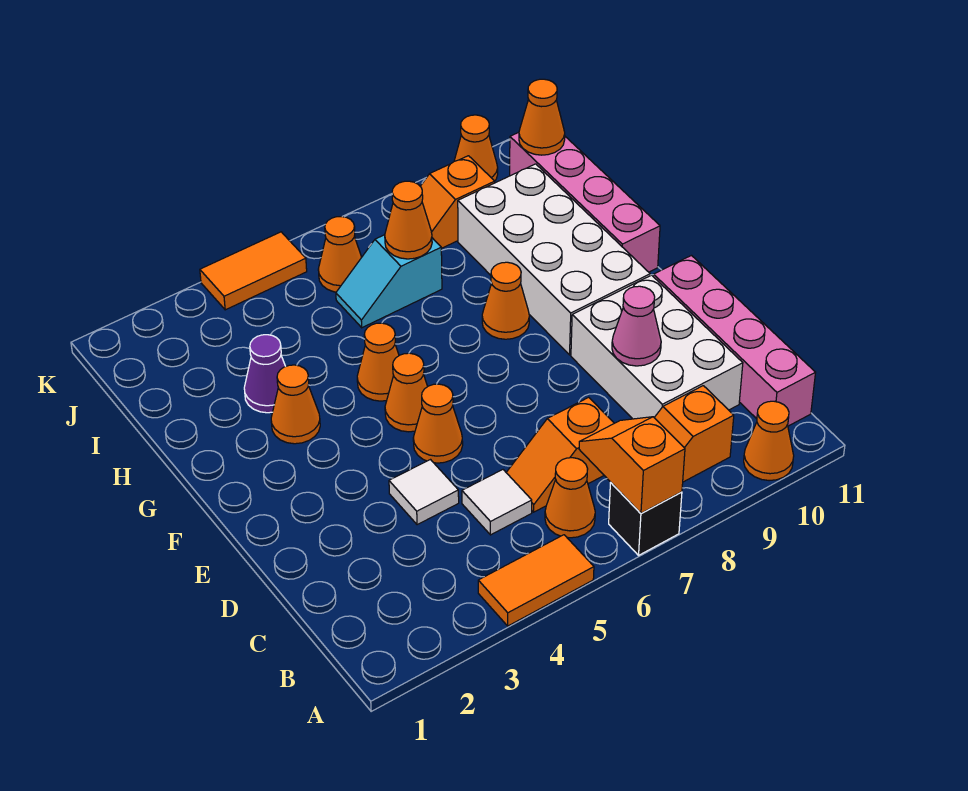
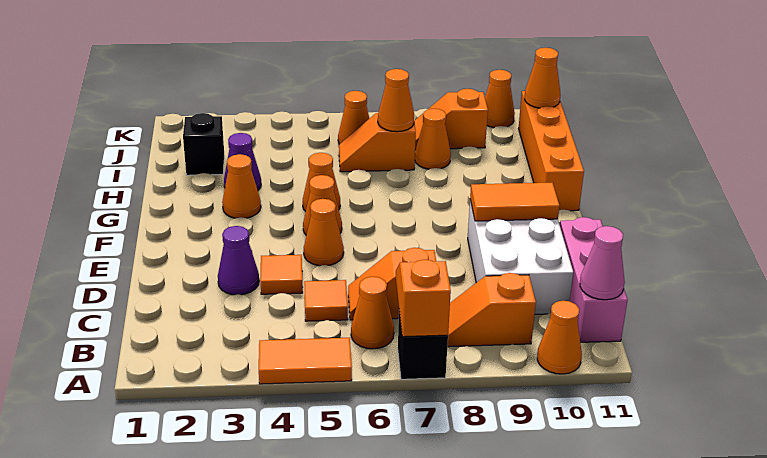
pink brick B11:E11 level 1 -> pink brick B11:D11 level 1
white tile C5 level 1 -> orange tile C5 level 1
none -> purple cone D3 level 1
white tile D4 level 1 -> orange tile D4 level 1
pink cone D9 level 2 -> pink cone B11 level 2
white brick F9:I10 level 1 -> none
orange cone G8 level 1 -> orange cone I8 level 1
pink brick G11:J11 level 1 -> orange brick G11:J11 level 1
none -> black brick I2 level 1
cyan slope I6:I7 level 1 top 7 -> orange slope I6:I7 level 1 top 7
orange tile K4:K5 level 1 -> orange tile E9:E10 level 2

